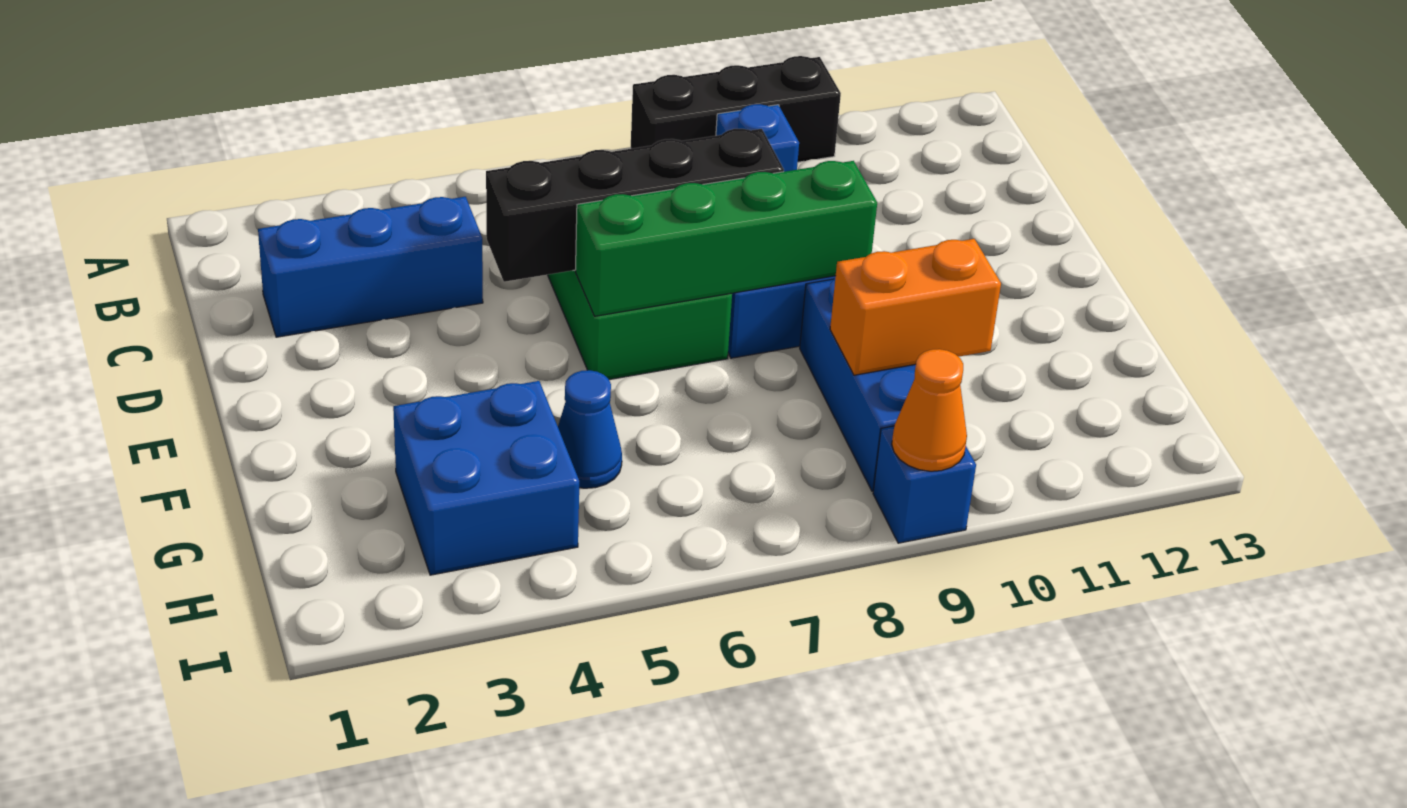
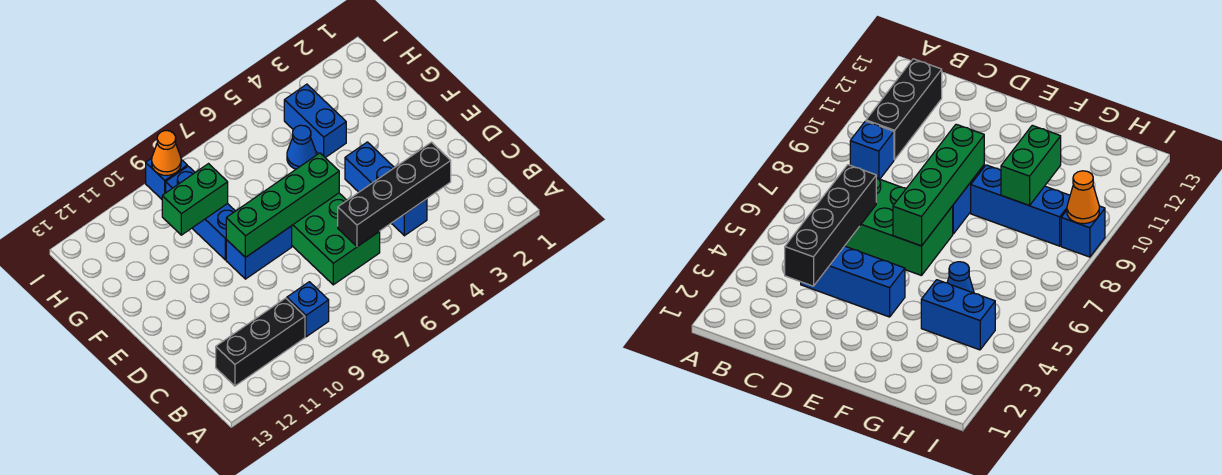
black brick A8:A10 level 1 -> black brick B10:B12 level 1
blue brick C2:C4 level 1 -> blue brick C4:E4 level 1
black brick D5:D8 level 2 -> black brick C3:C6 level 2
blue brick G3:H4 level 1 -> blue brick G4:H4 level 1
orange brick G9:G10 level 2 -> green brick G9:G10 level 2

